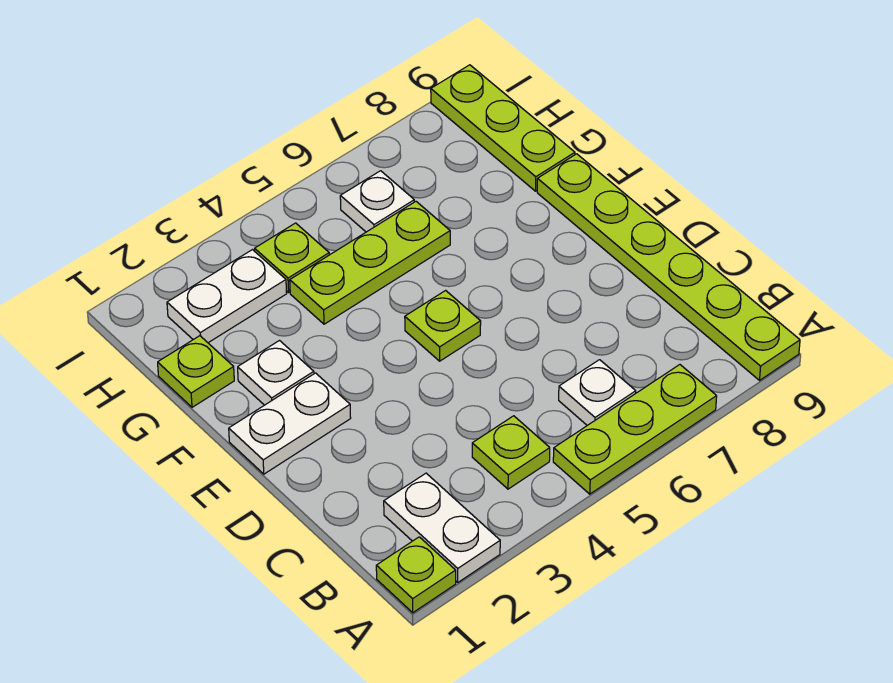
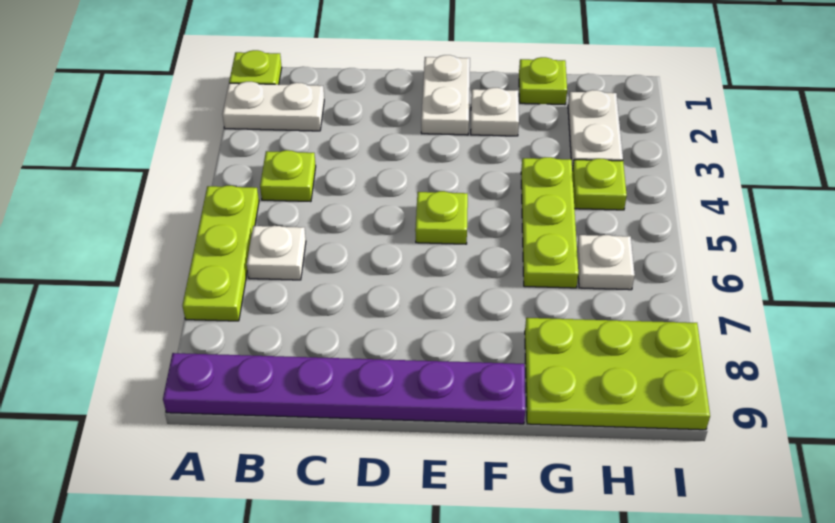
lime plate A9:F9 level 1 -> purple plate A9:F9 level 1
lime plate G9:I9 level 1 -> lime plate G8:I9 level 1

